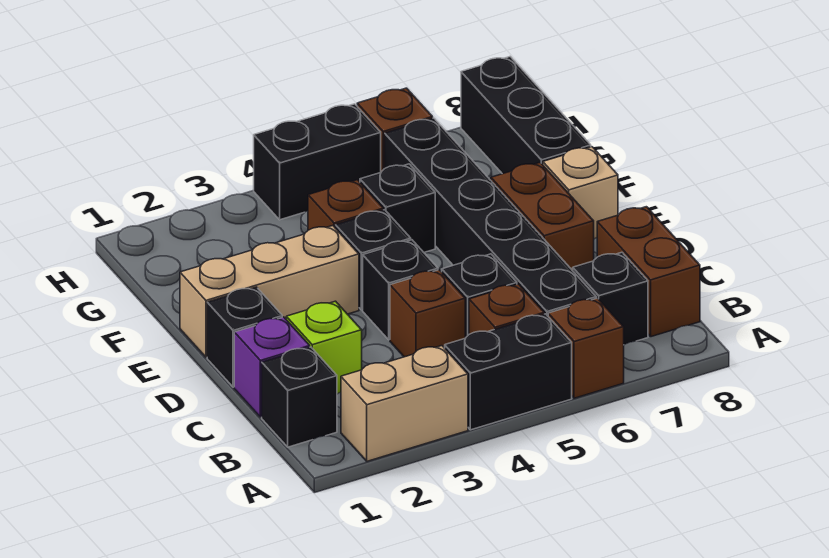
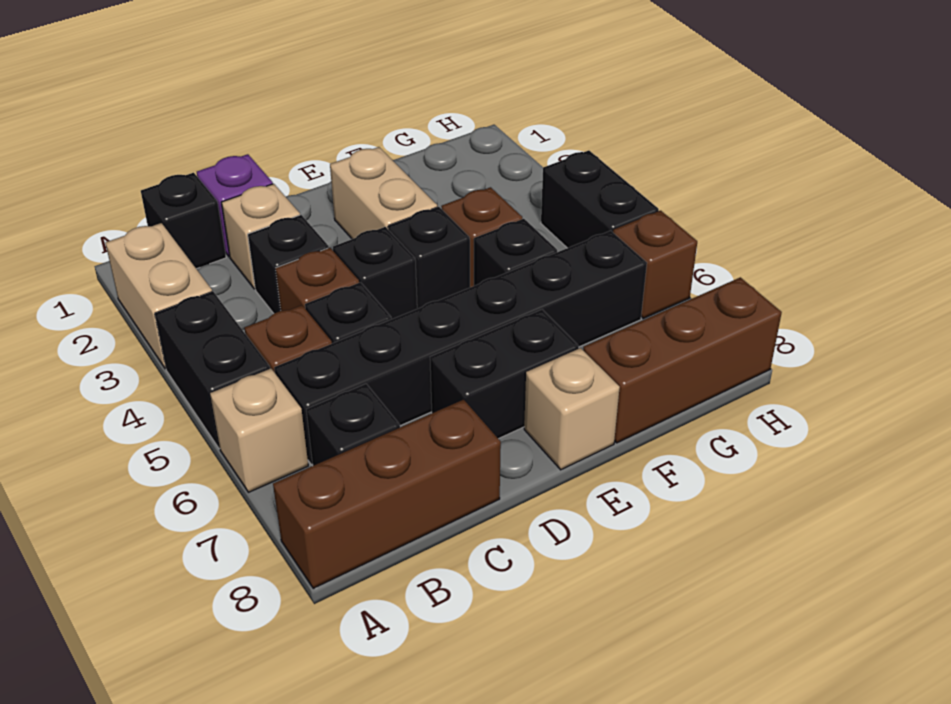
brown brick A6 level 1 -> tan brick A6 level 1
brown brick B8:C8 level 1 -> brown brick A8:C8 level 1
lime brick C2 level 1 -> tan brick C2 level 1
black brick D1 level 1 -> black brick C3 level 1
brown brick D7:E7 level 1 -> black brick D7:E7 level 1
tan brick E1:E3 level 1 -> tan brick E2:E3 level 1
black brick F8:H8 level 1 -> brown brick F8:H8 level 1

